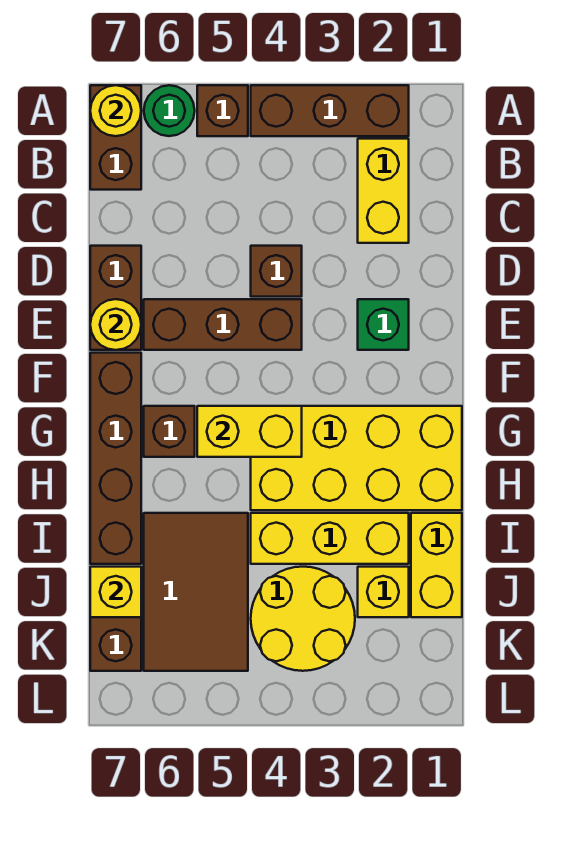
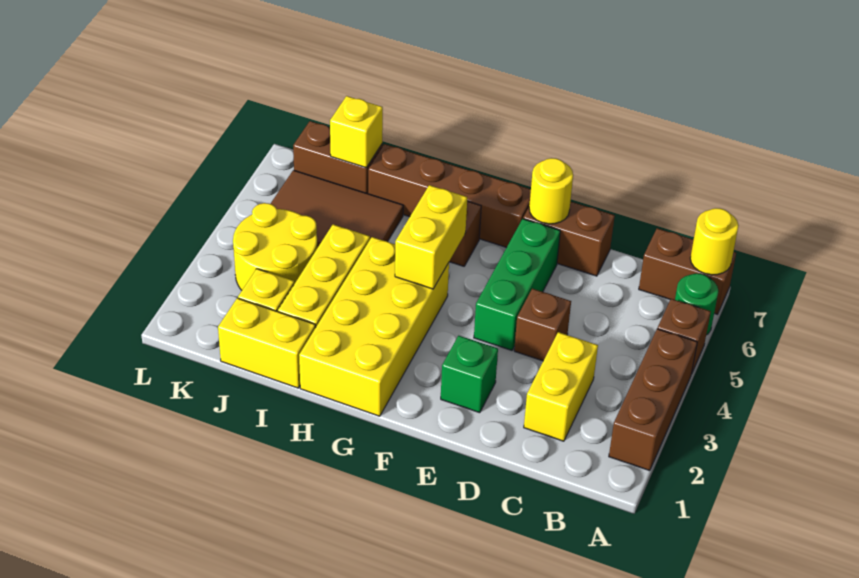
yellow brick B2:C2 level 1 -> yellow brick C2:C3 level 1
brown brick E4:E6 level 1 -> green brick E4:E6 level 1

